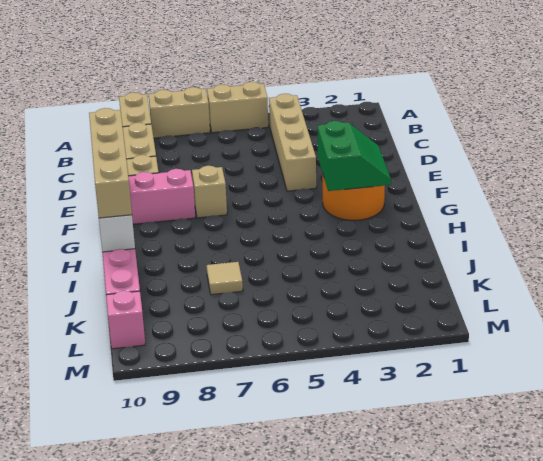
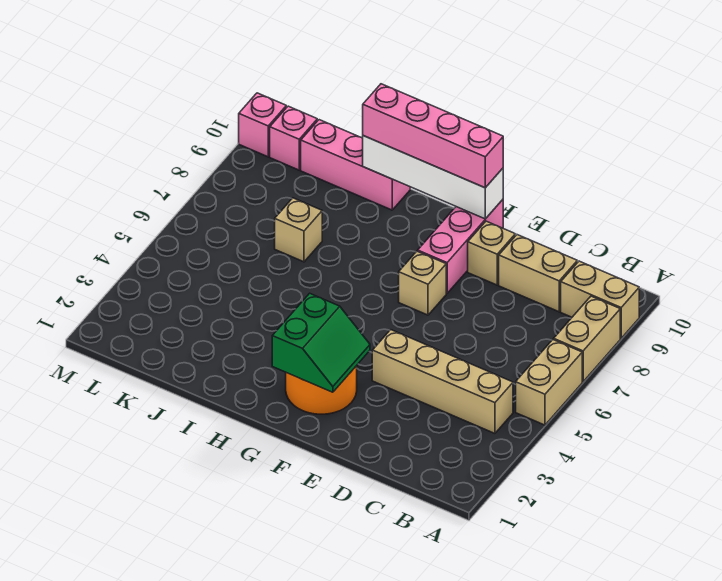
green slope F2:G3 level 2 top 3 -> green slope F2:G3 level 2 top G
tan brick F10:I10 level 3 -> pink brick F10:I10 level 3
tan tile J7 level 1 -> tan brick J7 level 1
none -> pink brick M10 level 1

